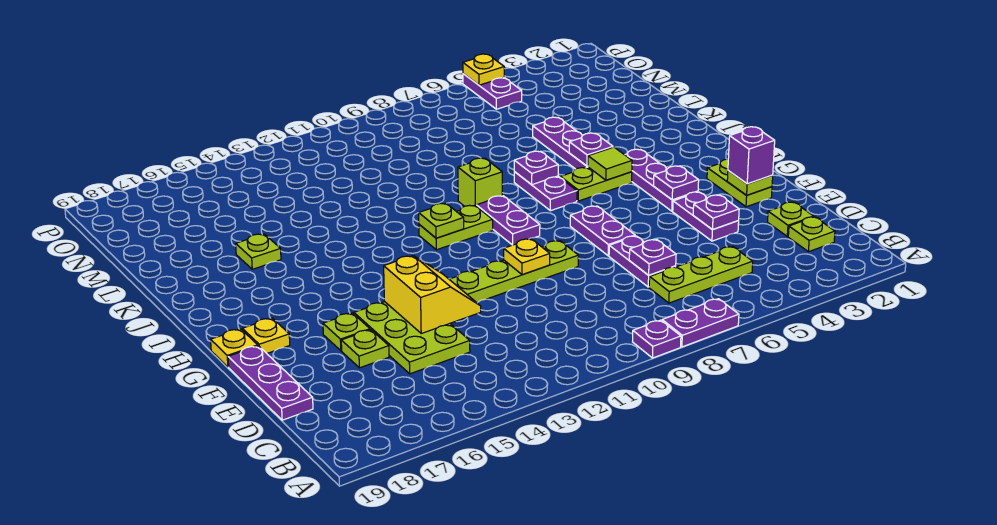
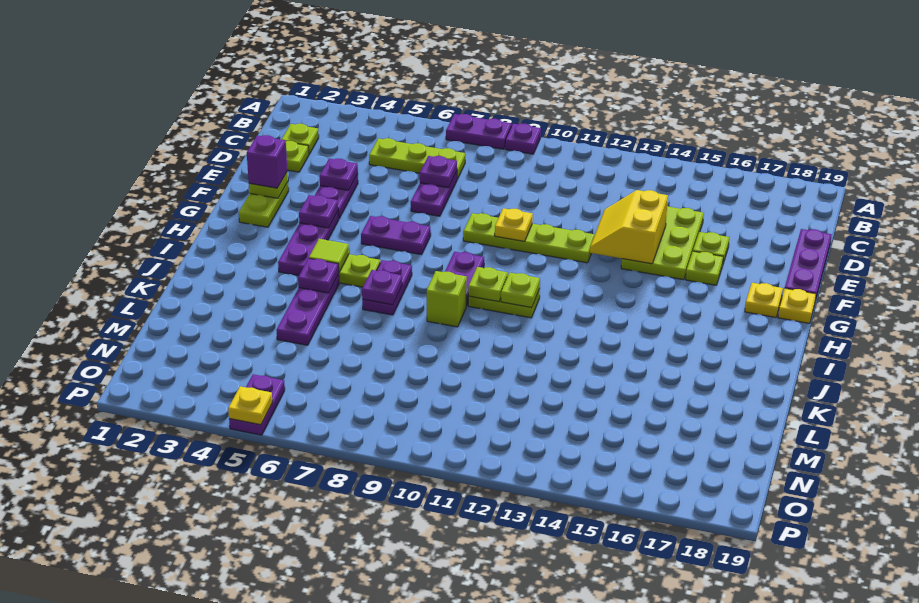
purple plate F7:G7 level 1 -> purple plate G6:G7 level 1
lime plate K16 level 1 -> lime plate I10 level 2

